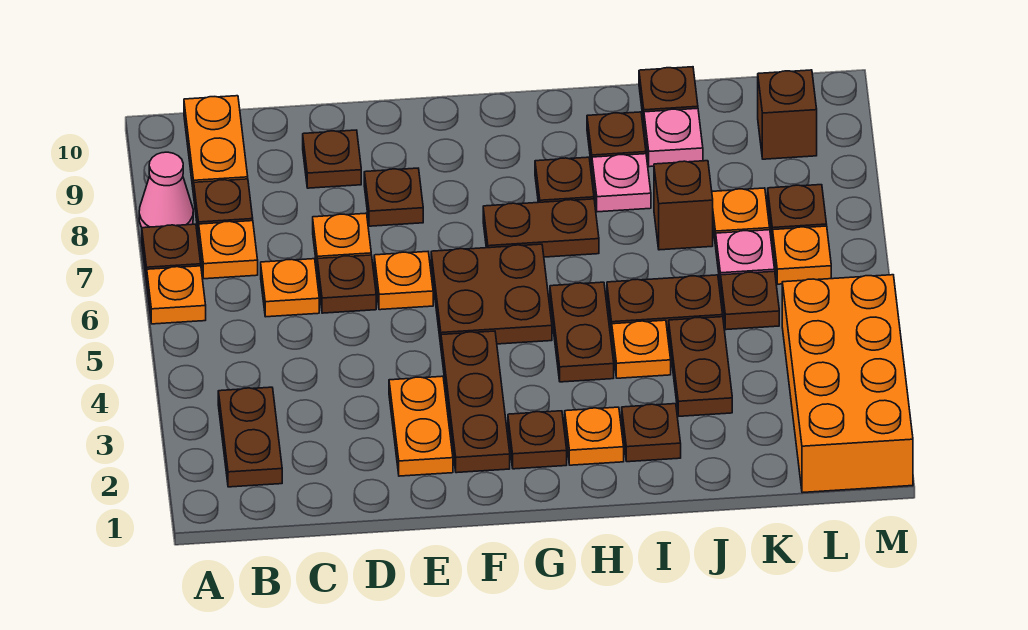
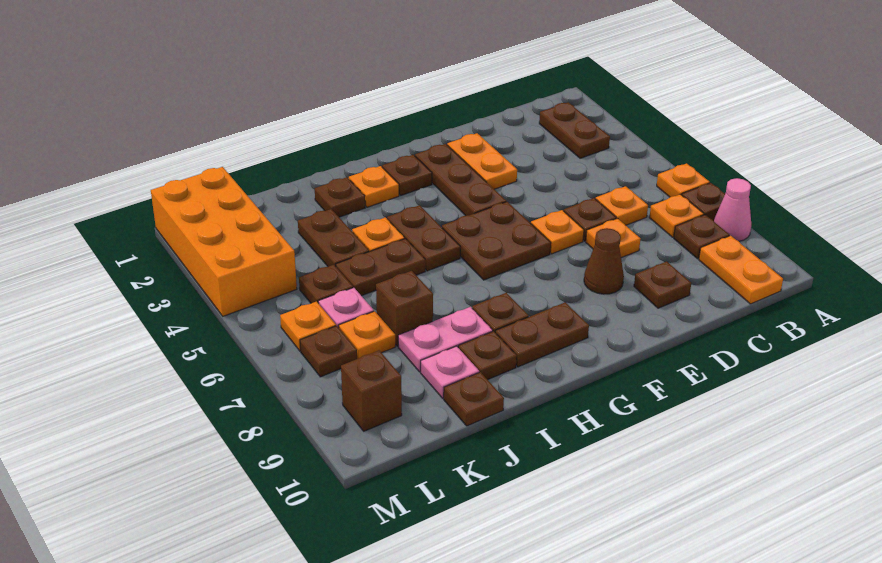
brown plate E8 level 1 -> brown cone E8 level 1
brown plate G7:H7 level 1 -> brown plate G9:H9 level 1
pink plate I8 level 1 -> pink plate I8:J8 level 1

